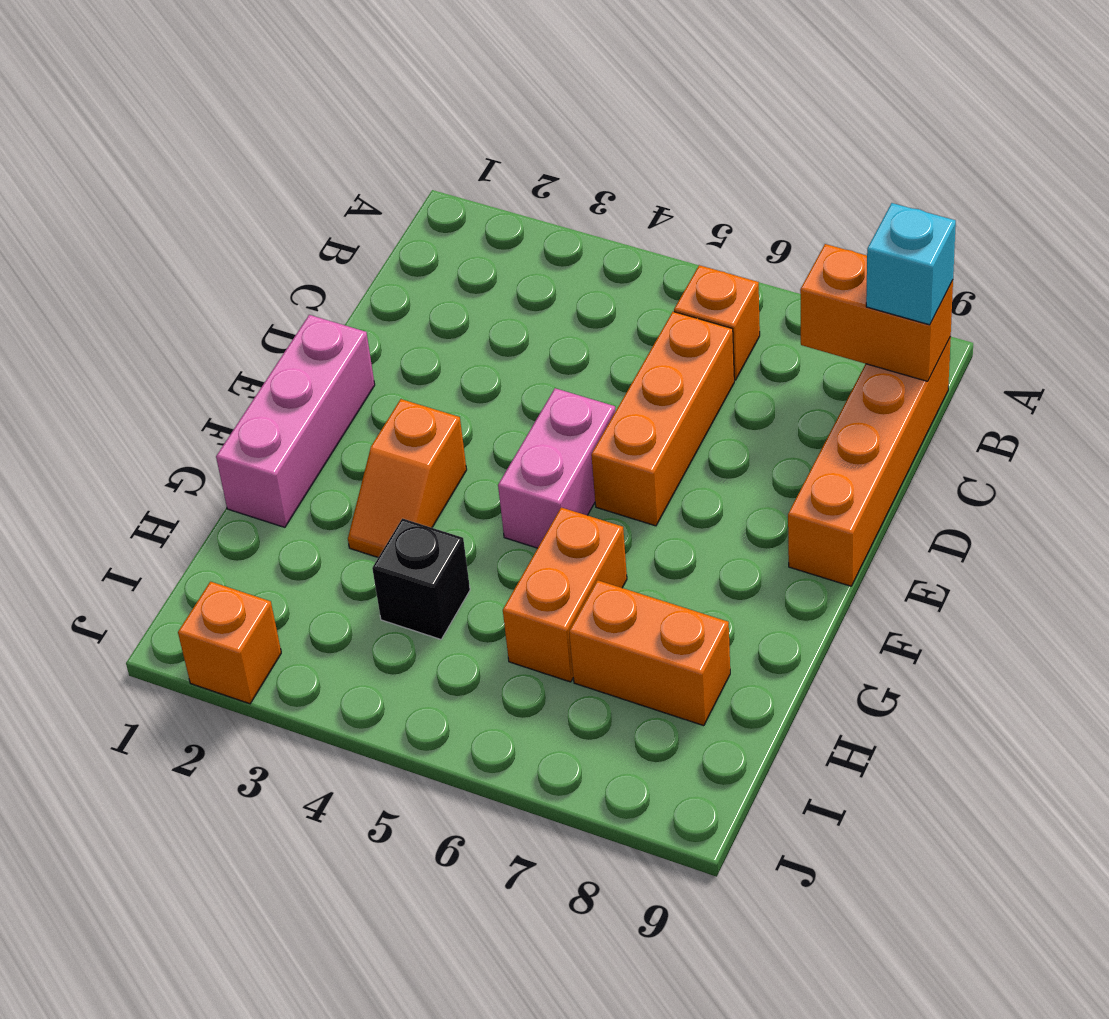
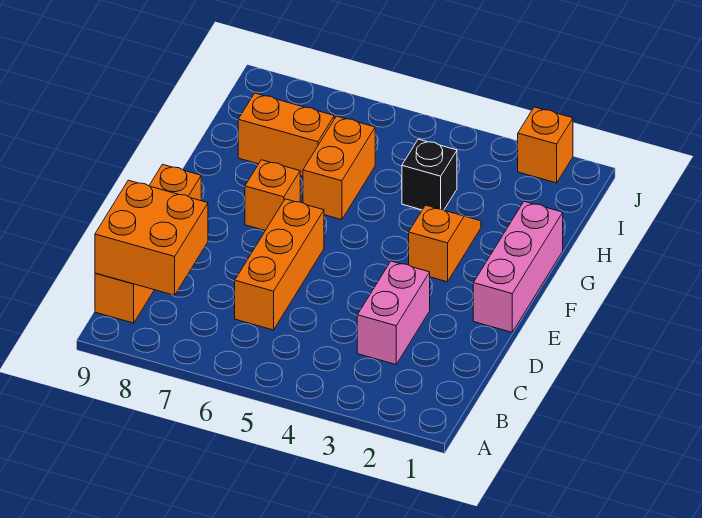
orange brick B6 level 1 -> orange brick F7 level 1
orange brick B8:B9 level 2 -> orange brick B8:C9 level 2
cyan brick B9 level 3 -> none
pink brick E5:F5 level 1 -> pink brick C3:D3 level 1

